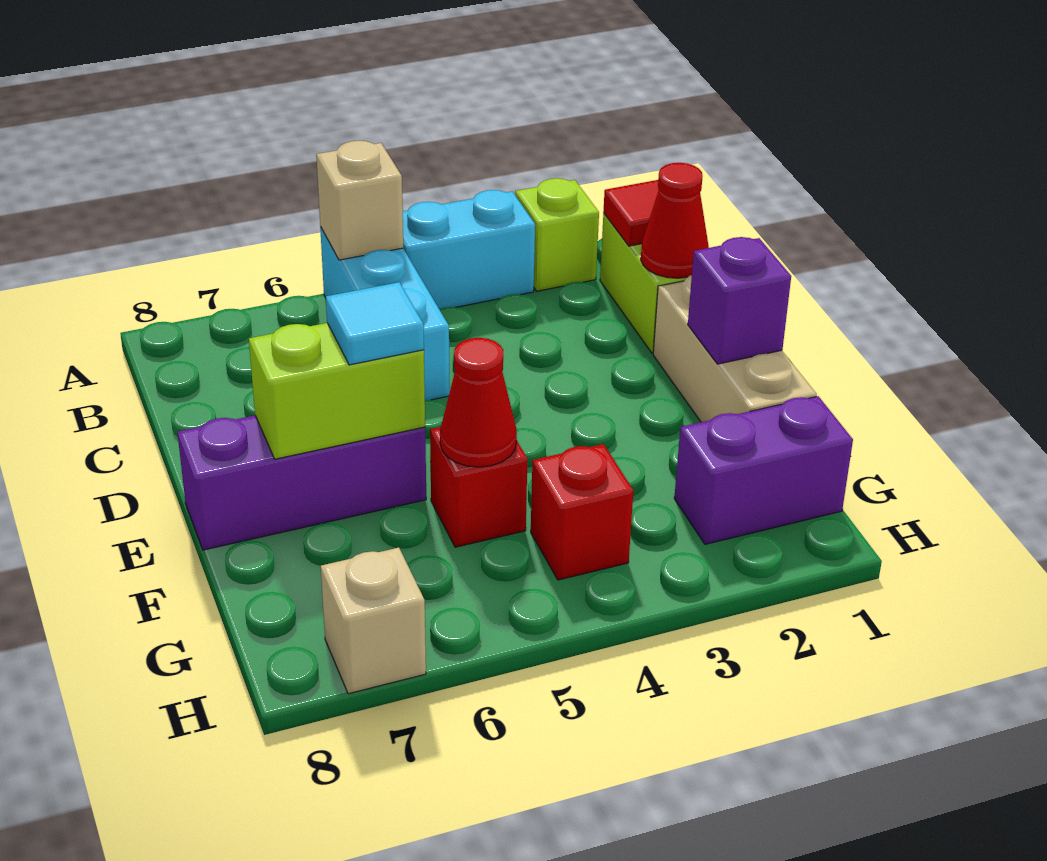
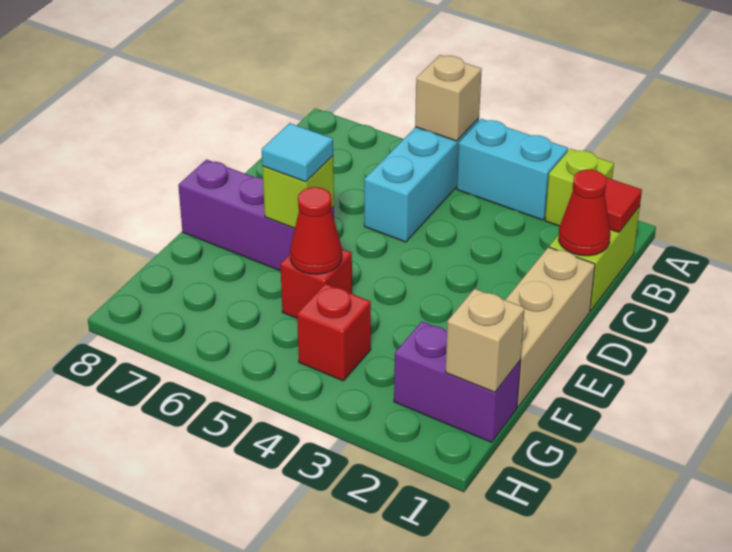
purple brick E1 level 2 -> none
lime brick E6:E7 level 2 -> lime brick E6 level 2
tan brick H7 level 1 -> tan brick G1 level 2

